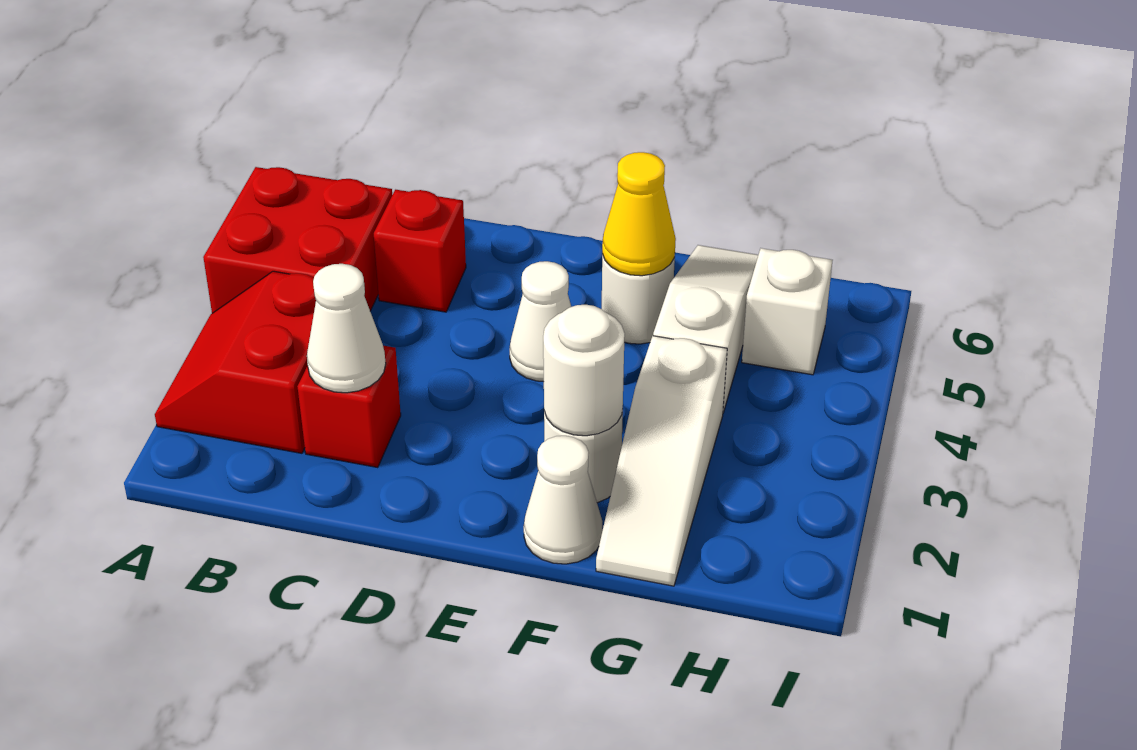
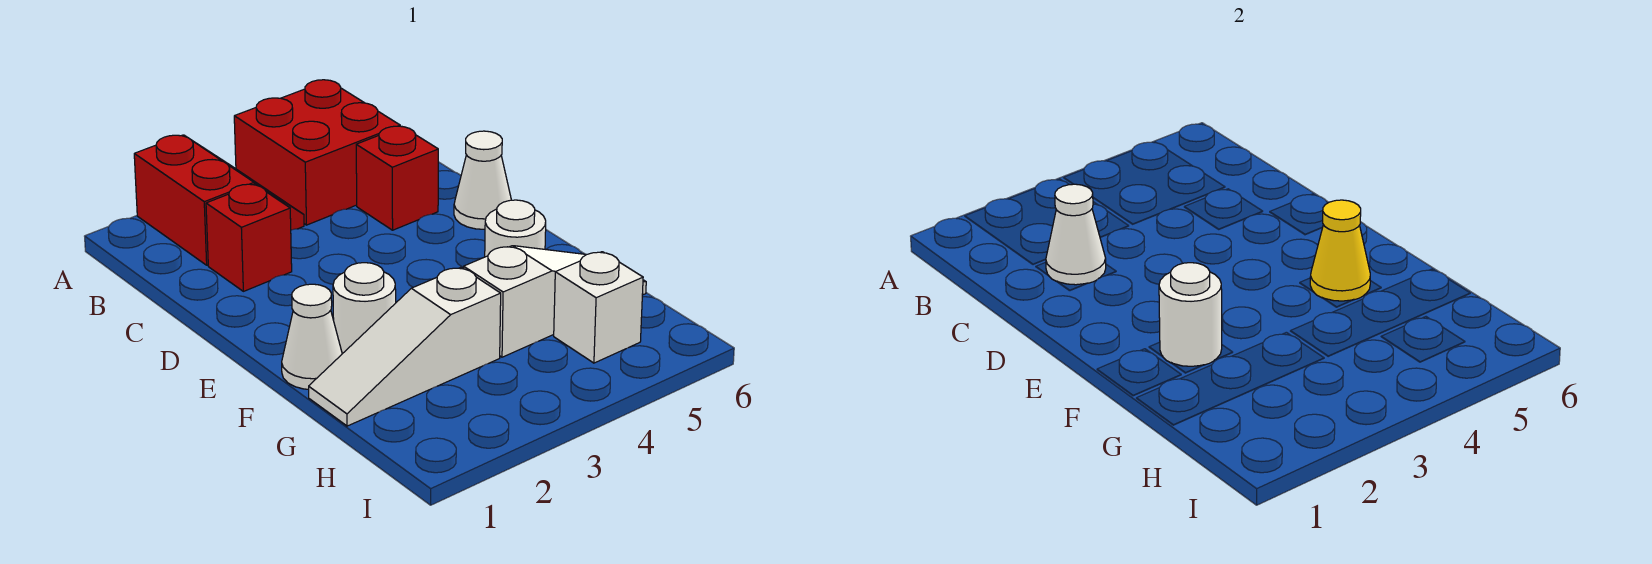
red slope A2:B3 level 1 top B -> red slope A2:B3 level 1 top 2
white cone E4 level 1 -> white cone D6 level 1

